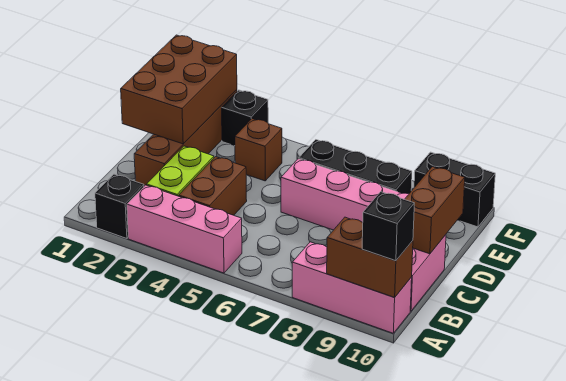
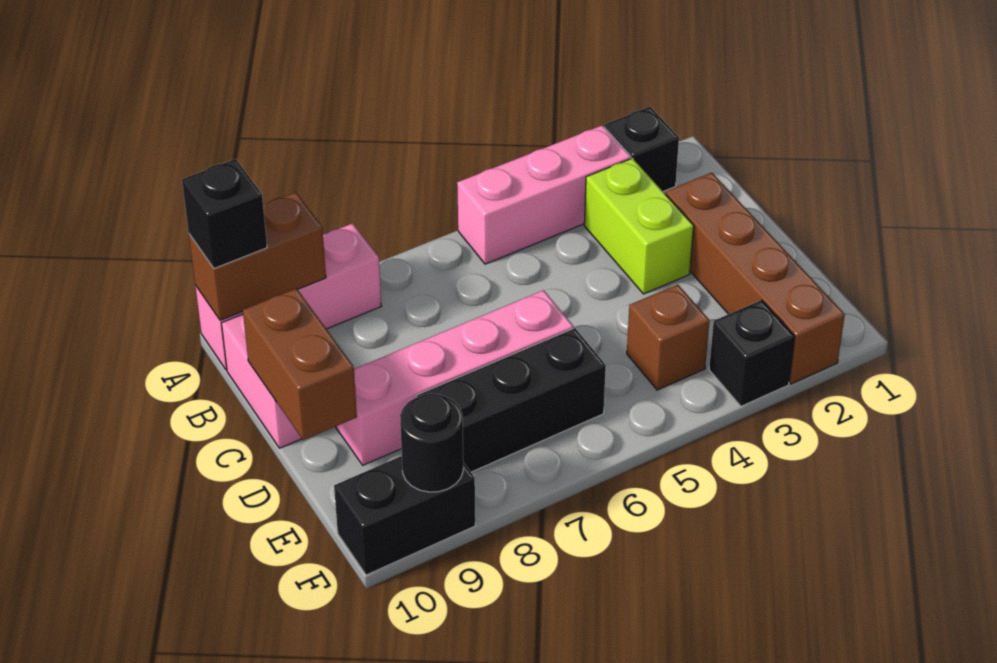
brown brick B4:C4 level 1 -> none
brown brick D1:F2 level 2 -> none
none -> black round brick F9 level 2

